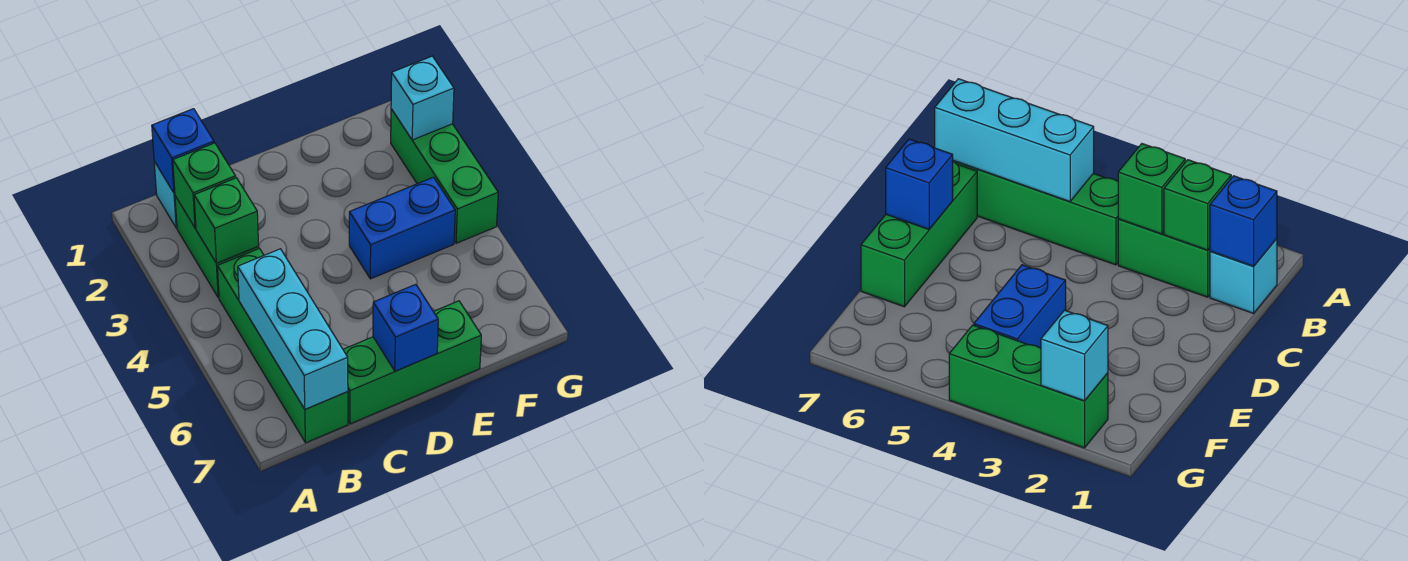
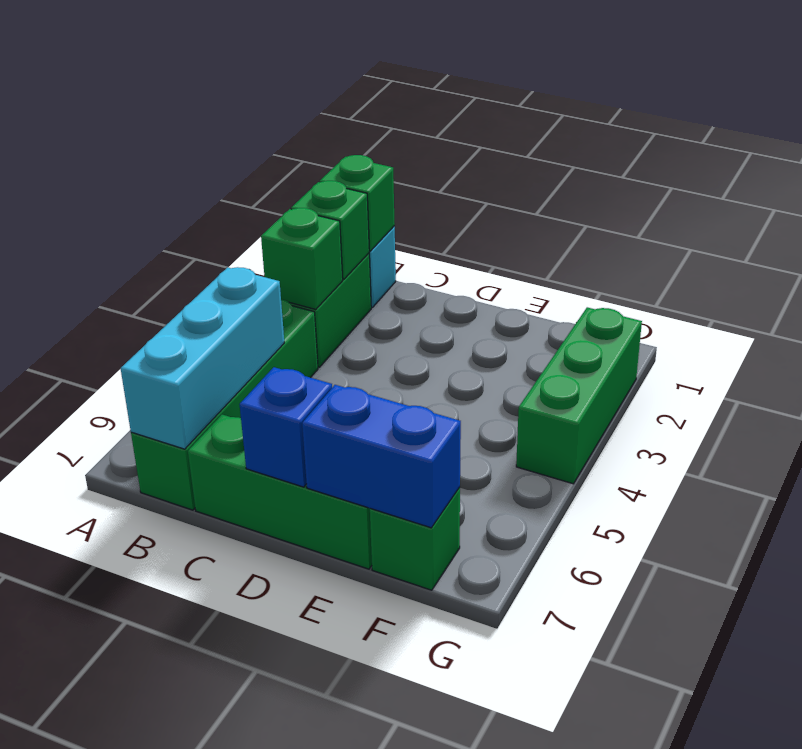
blue brick B1 level 2 -> green brick B1 level 2
blue brick E4:F4 level 1 -> blue brick E7:F7 level 2
none -> green brick F7 level 1
cyan brick G2 level 2 -> none

